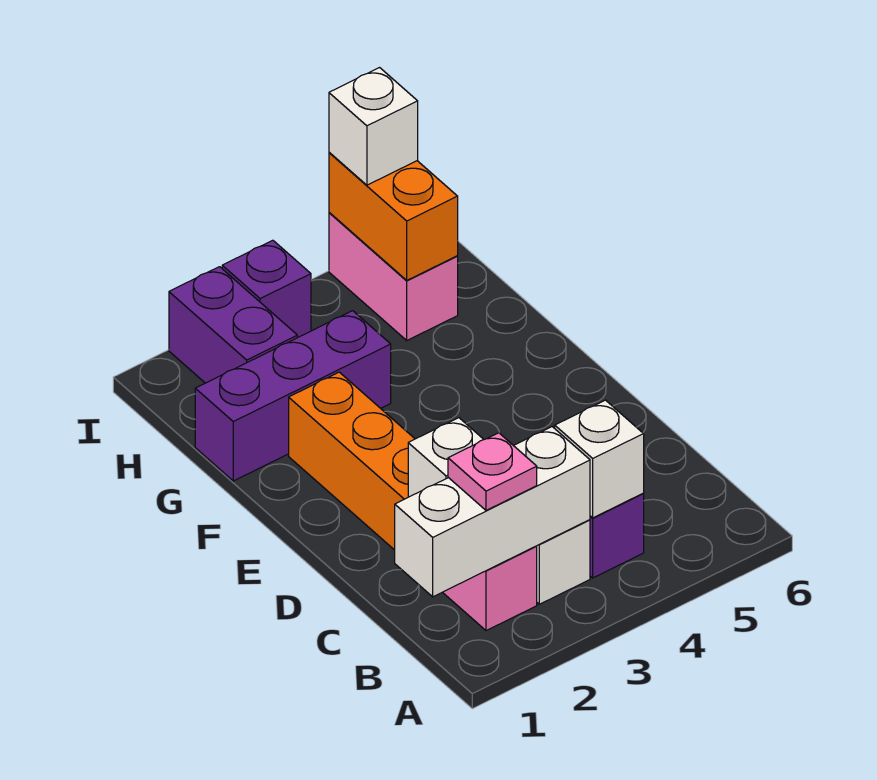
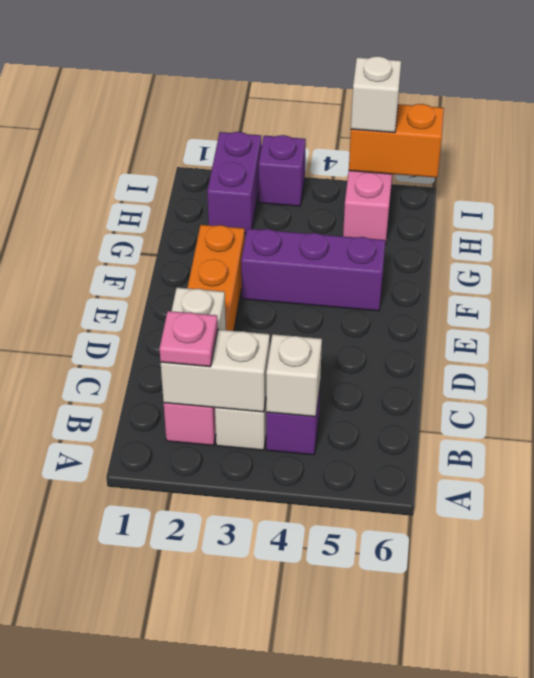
white brick B1:B3 level 2 -> white brick B2:B3 level 2
purple brick G1:G3 level 1 -> purple brick F3:F5 level 1
orange brick H5:I5 level 2 -> orange brick I5:I6 level 2

